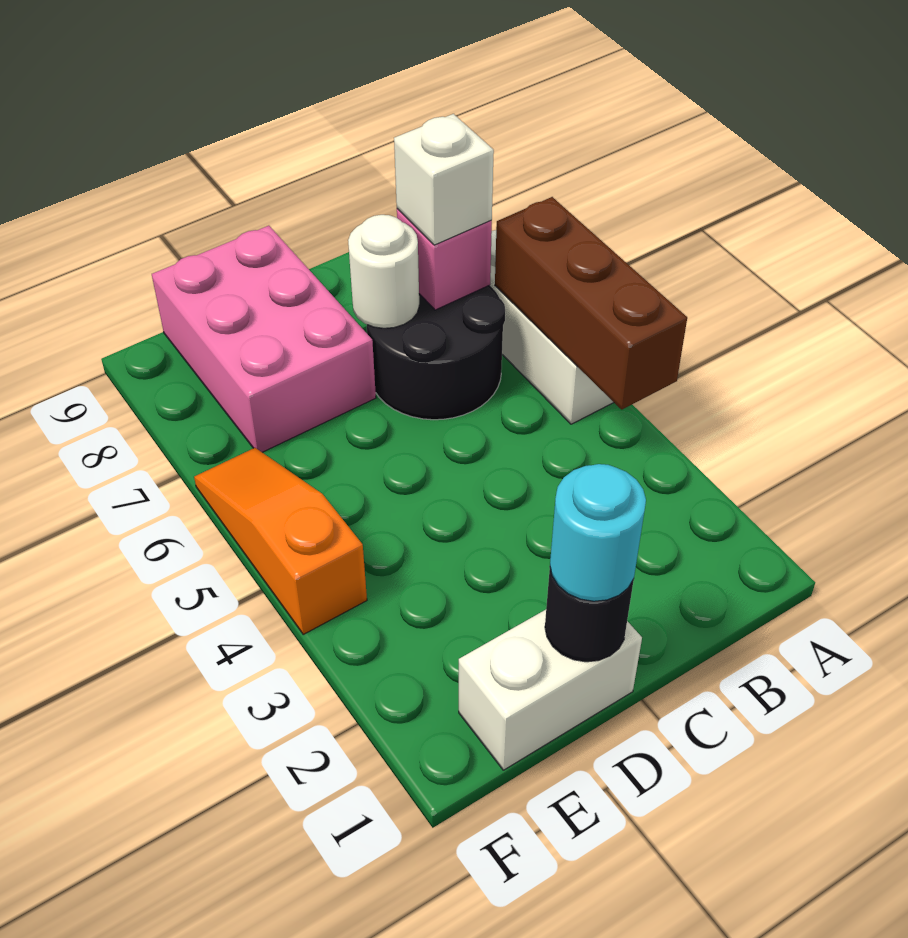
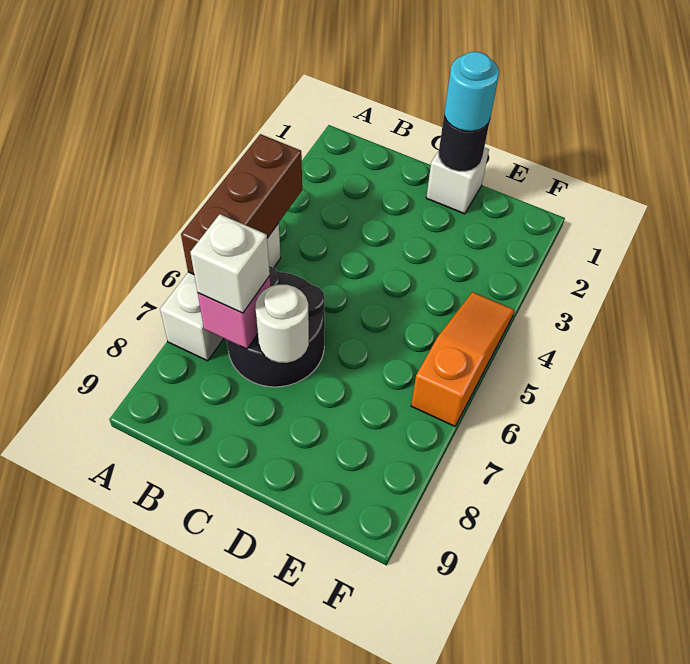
white brick D1:E1 level 1 -> white brick D1 level 1
pink brick D7:E9 level 1 -> none
orange slope F4:F6 level 1 top 4 -> orange slope F4:F6 level 1 top 6

